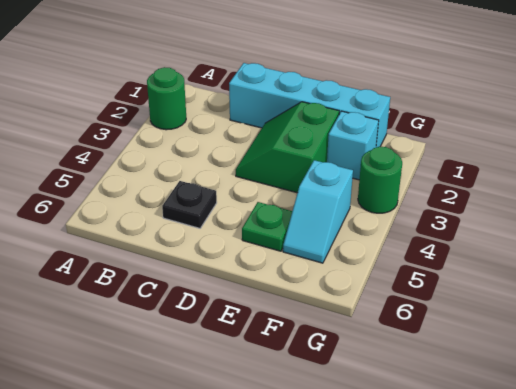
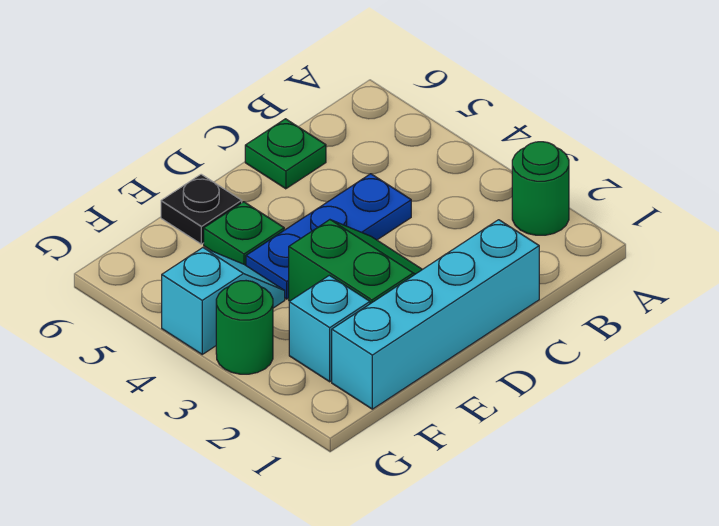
none -> blue plate C4:E4 level 1
black plate C5 level 1 -> black plate E6 level 1
none -> green plate C6 level 1
cyan slope F4:F5 level 1 top 4 -> cyan slope F4:G4 level 1 top G

